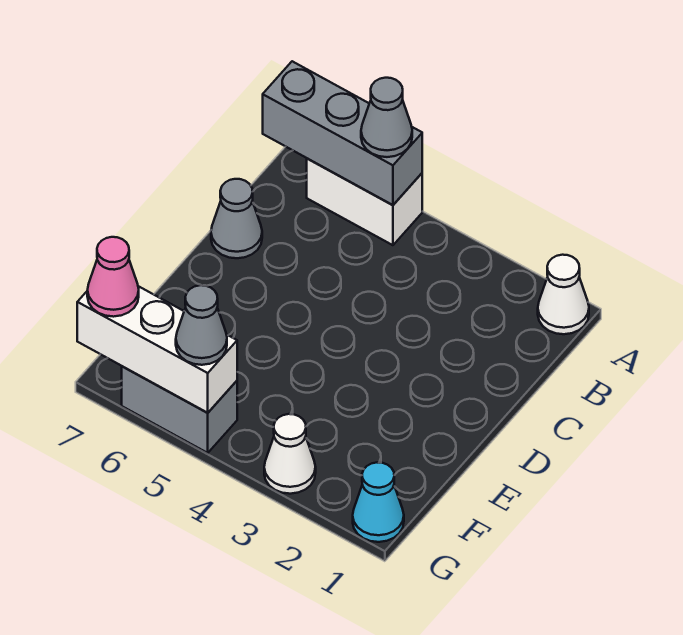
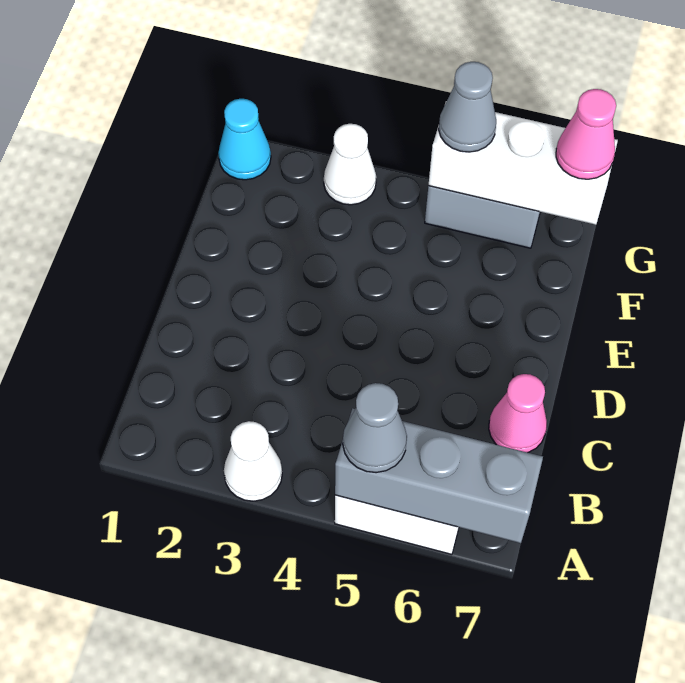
white cone A1 level 1 -> white cone A3 level 1
grey cone C7 level 1 -> pink cone C7 level 1

